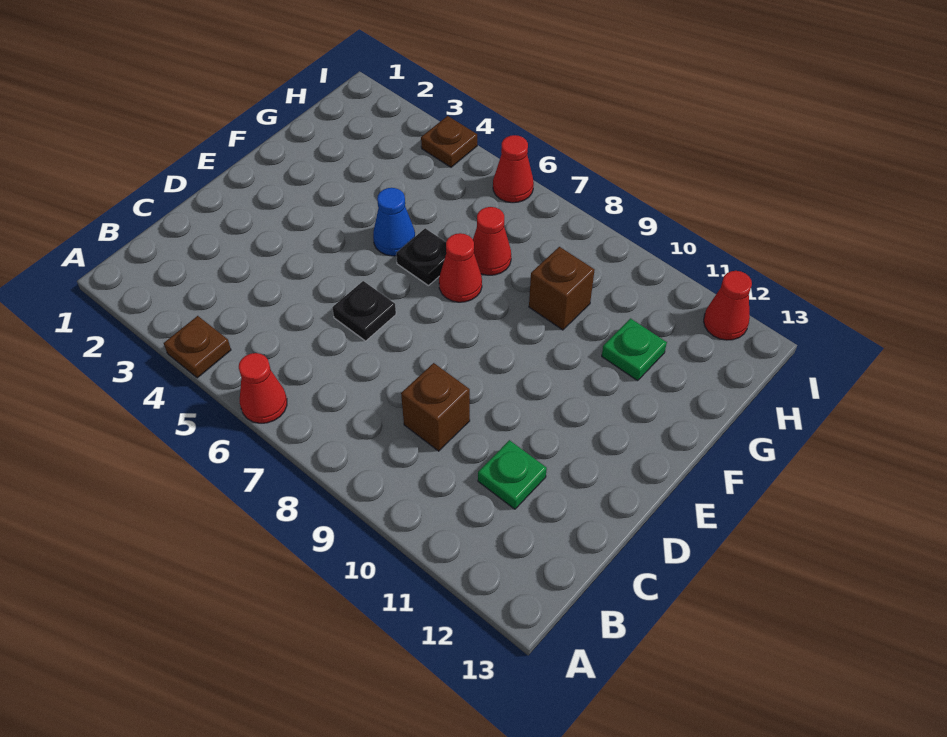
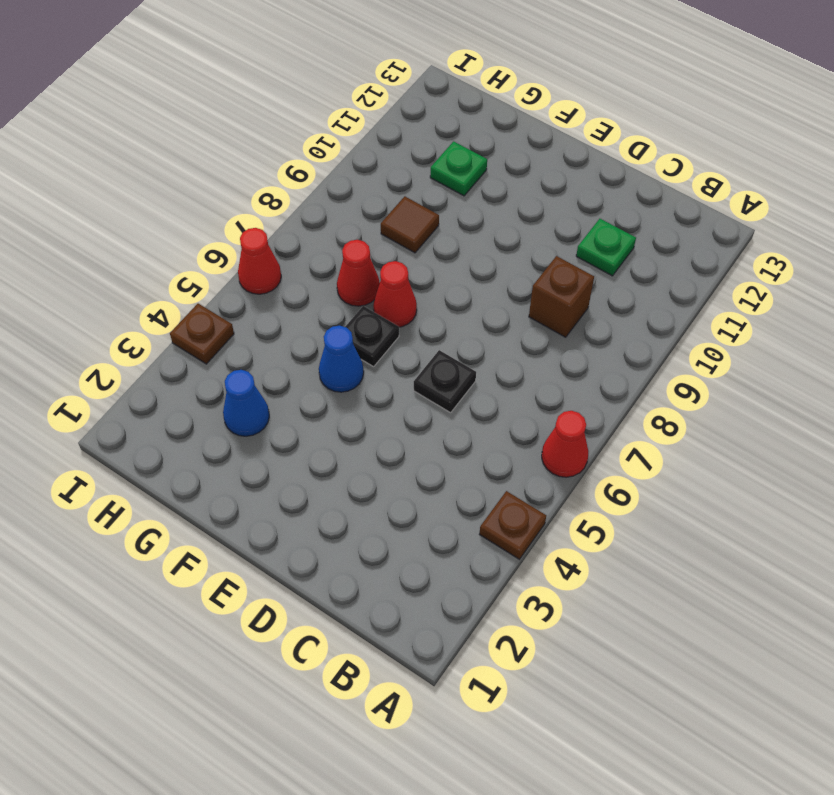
none -> blue cone G3 level 1
brown brick G9 level 1 -> brown tile G9 level 1
red cone I12 level 1 -> none

